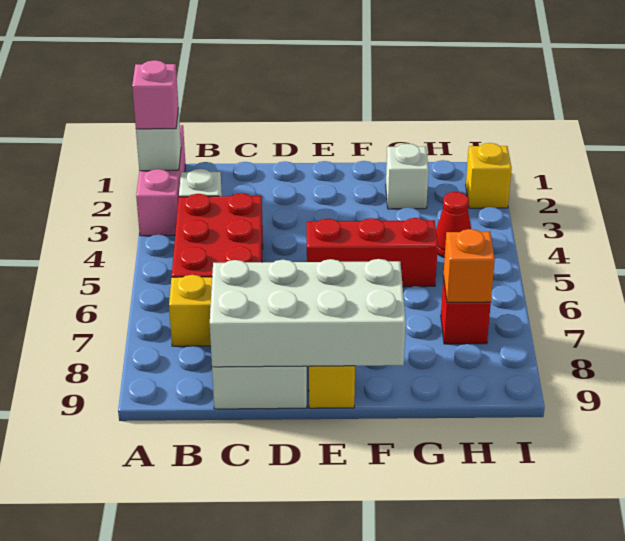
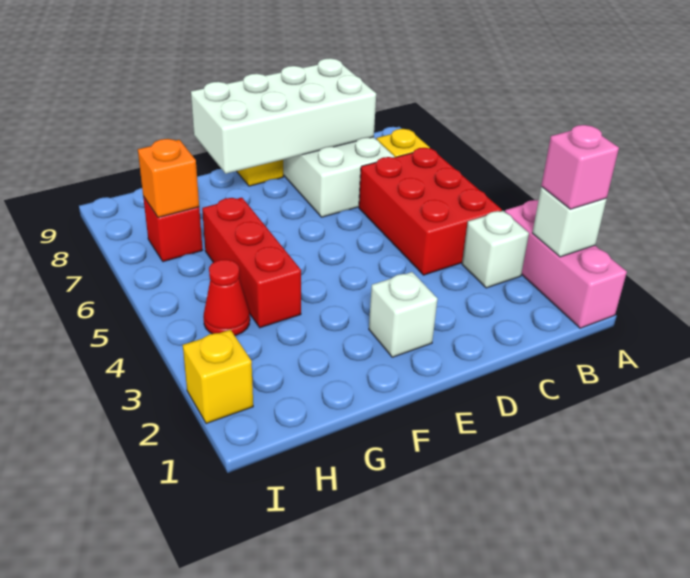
red brick E5:G5 level 1 -> red brick G4:G6 level 1
white brick G2 level 1 -> white brick E2 level 1

